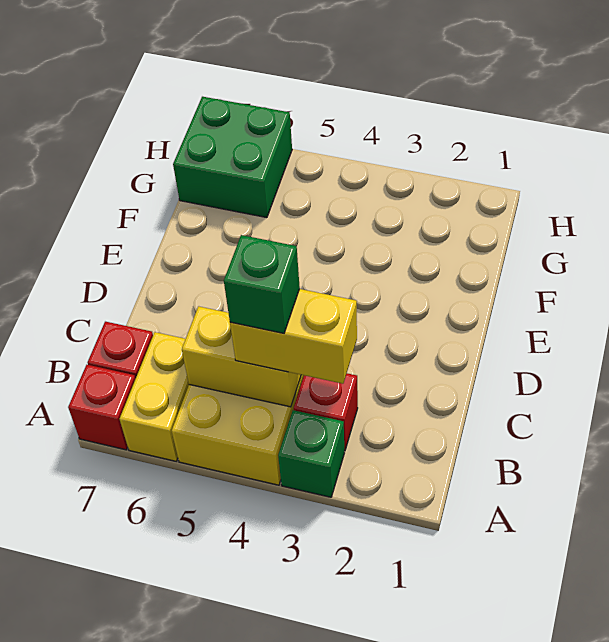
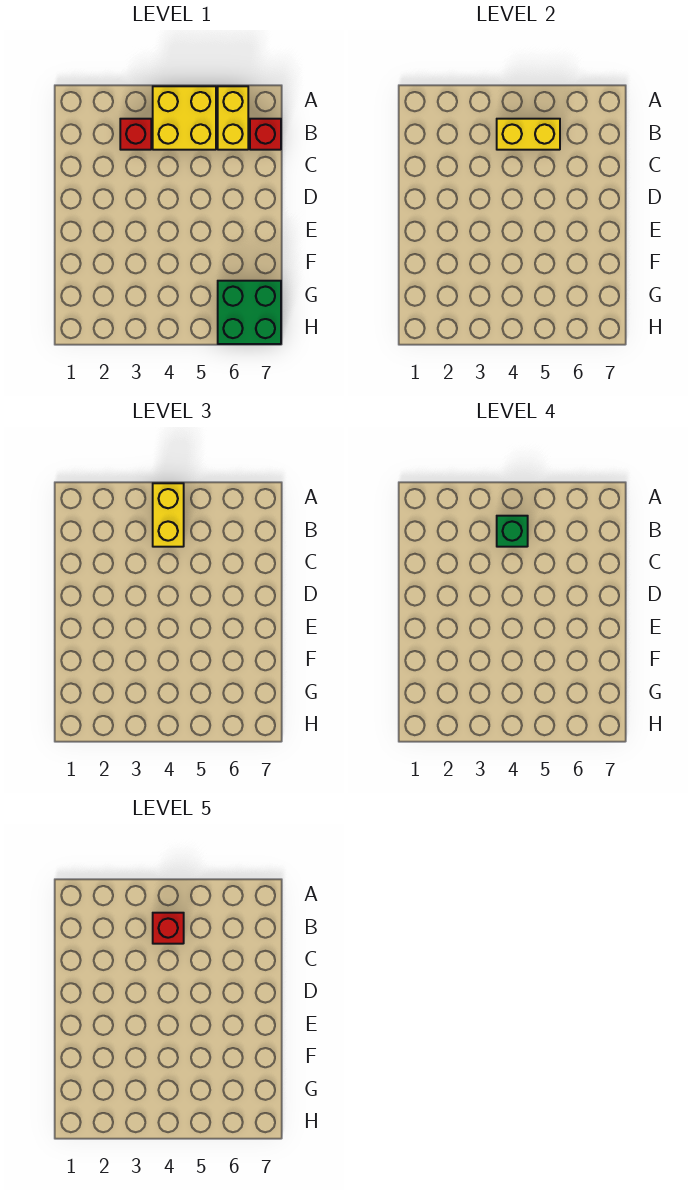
green brick A3 level 1 -> none
red brick A7 level 1 -> red brick B4 level 5
yellow brick B3:B4 level 3 -> yellow brick A4:B4 level 3

